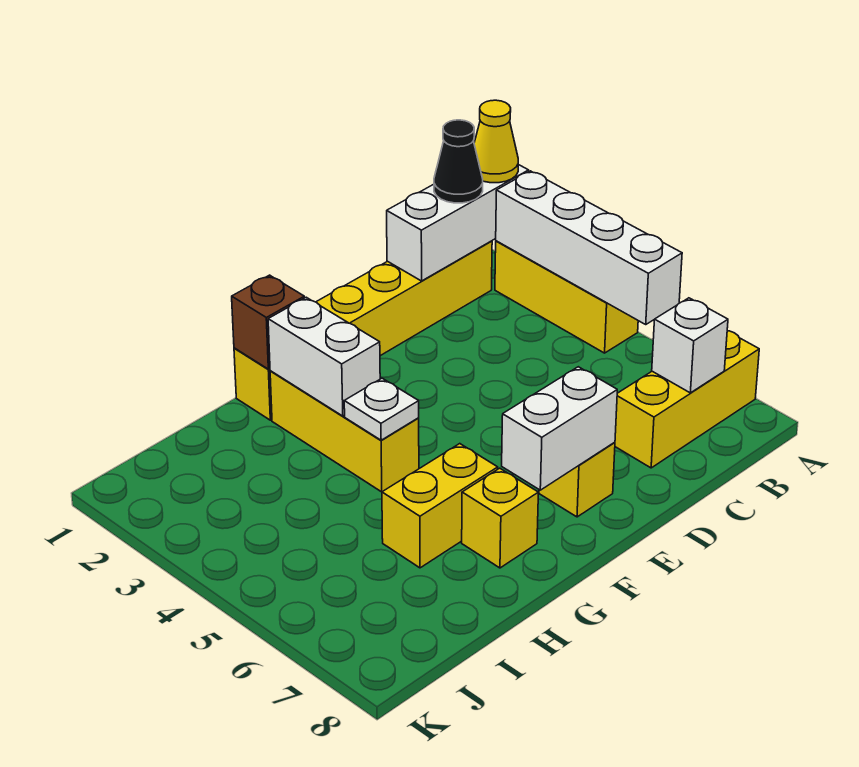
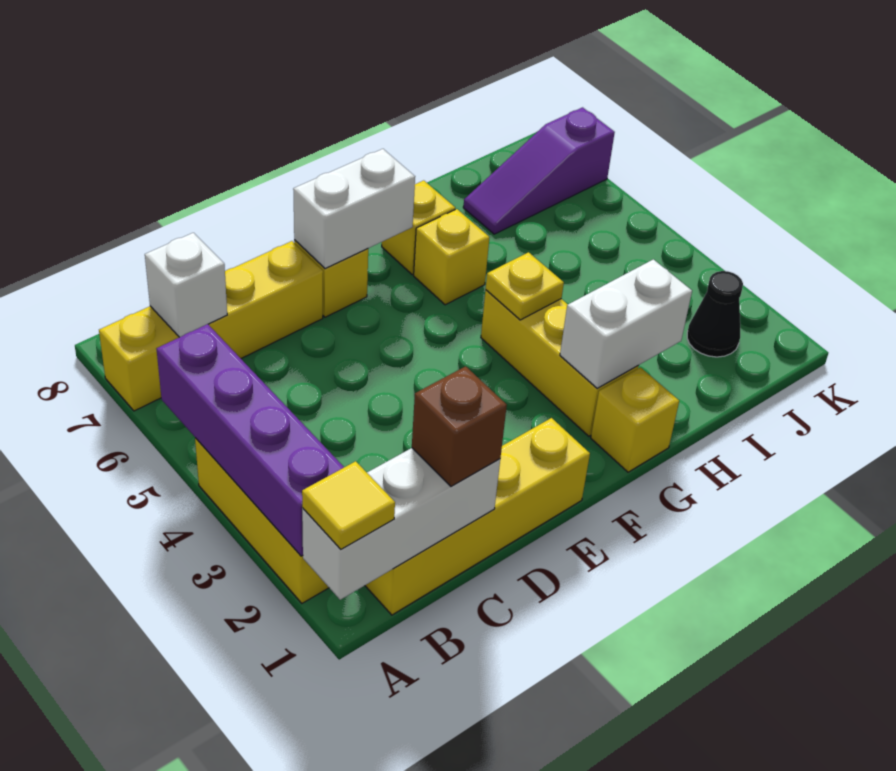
yellow cone A1 level 3 -> yellow tile A1 level 3
white brick A2:A5 level 2 -> purple brick A2:A5 level 2
yellow brick A7:C7 level 1 -> yellow brick A7:D7 level 1
black cone B1 level 3 -> black cone J2 level 1
brown brick G1 level 2 -> brown brick C1 level 3
white brick G2:G3 level 2 -> white brick G2:H2 level 2
white plate G4 level 2 -> yellow plate G4 level 2
yellow brick G6:H6 level 1 -> yellow brick G6 level 1
none -> purple slope I7:K7 level 1 top K

